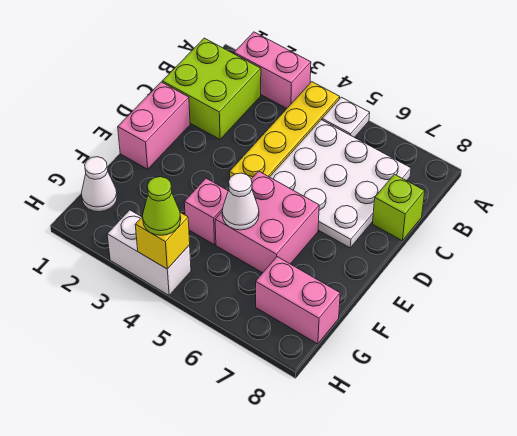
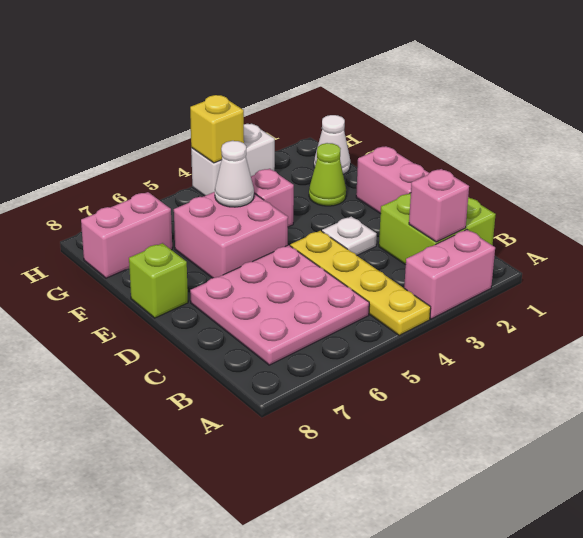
white plate A5 level 1 -> white plate D3 level 1
none -> pink brick B2 level 2
white plate B5:D7 level 1 -> pink plate B5:D7 level 1
lime brick C8 level 1 -> lime brick E8 level 1
lime cone H4 level 3 -> lime cone F2 level 1

